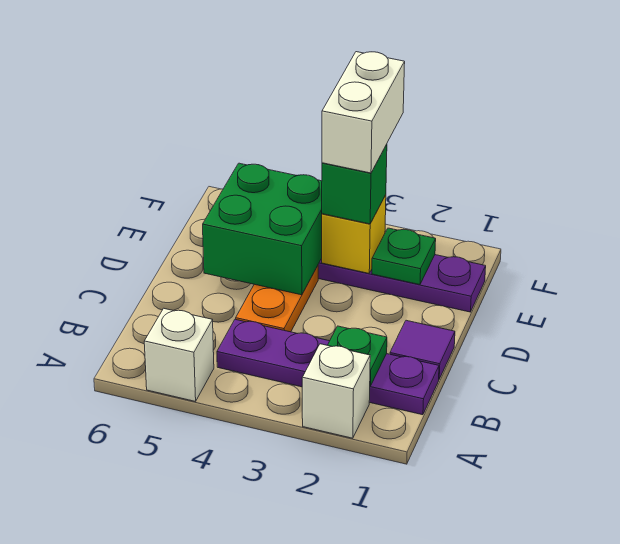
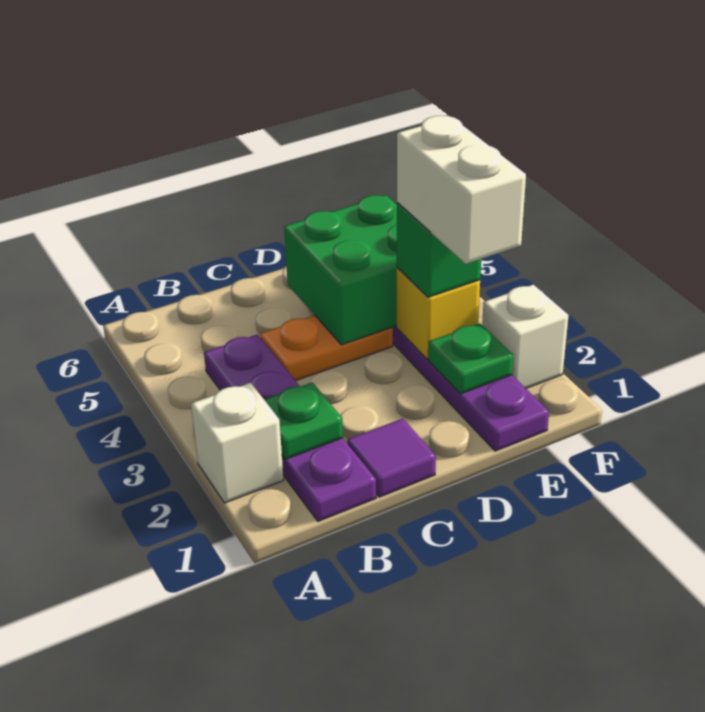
white brick A5 level 1 -> white brick F2 level 1
white brick E3:F3 level 4 -> white brick E2:E3 level 4

